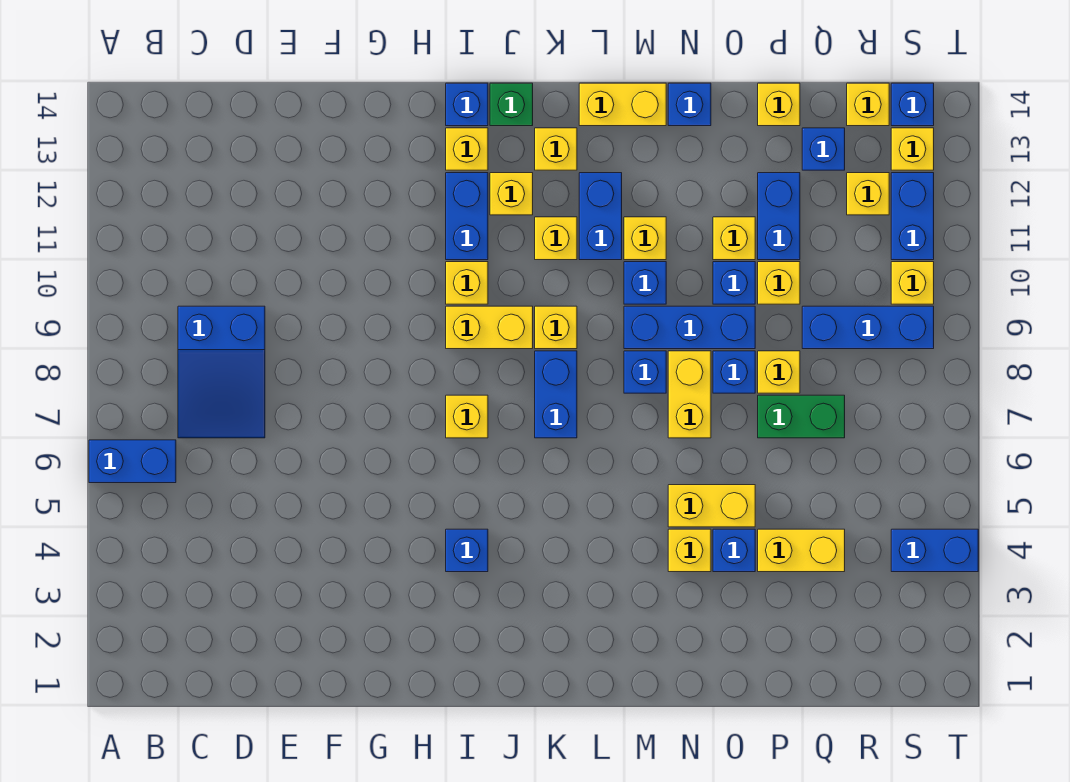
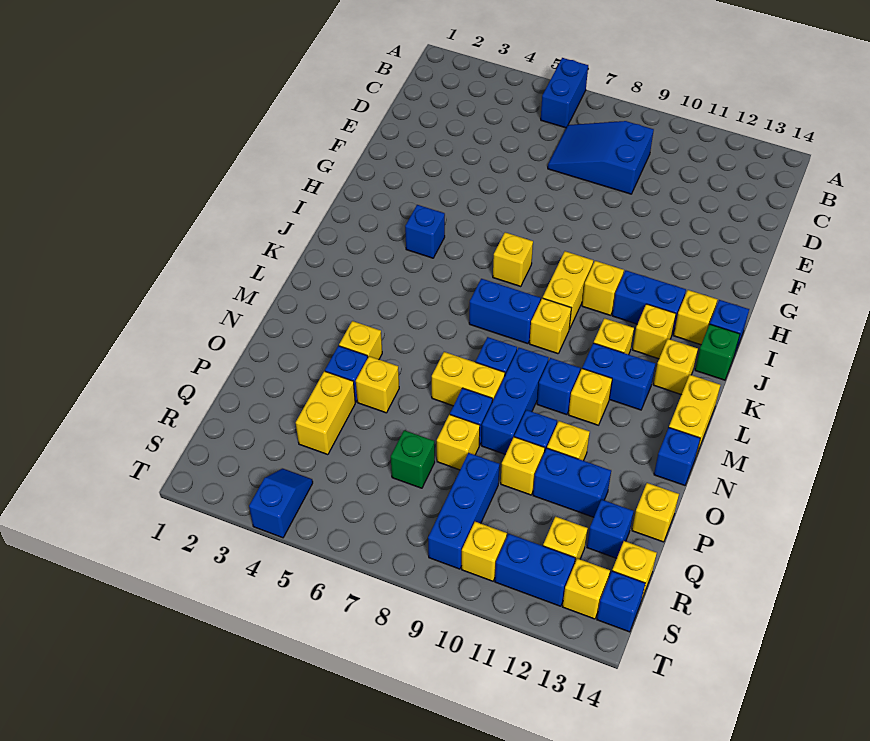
yellow brick N5:O5 level 1 -> yellow brick O5 level 1
green brick P7:Q7 level 1 -> green brick Q7 level 1
blue brick S4:T4 level 1 -> blue slope S4:T4 level 1 top T

